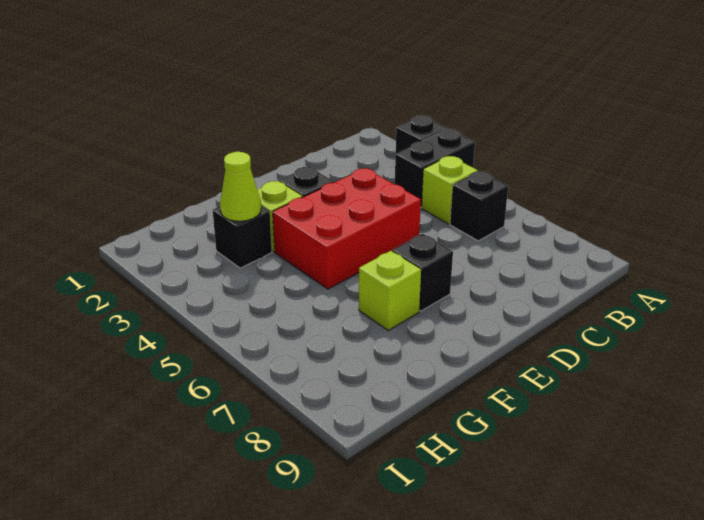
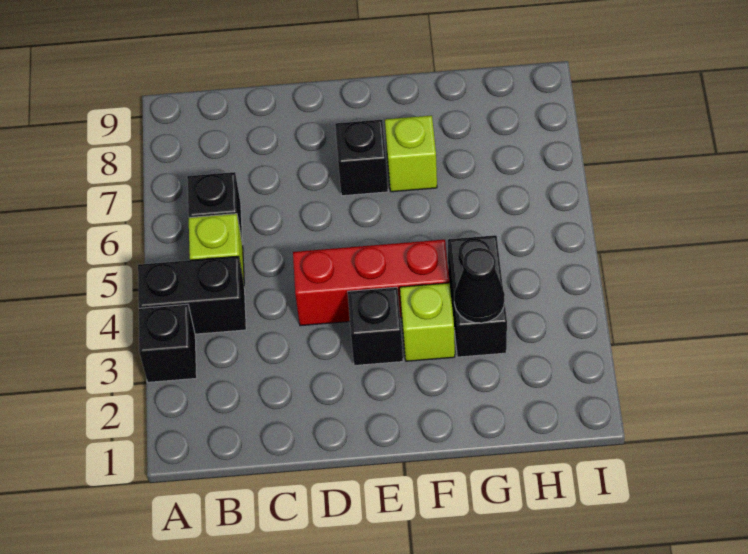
red brick D4:F5 level 1 -> red brick D4:F4 level 1
black brick G3 level 1 -> black brick G3:G4 level 1
lime cone G3 level 2 -> black cone G3 level 2

